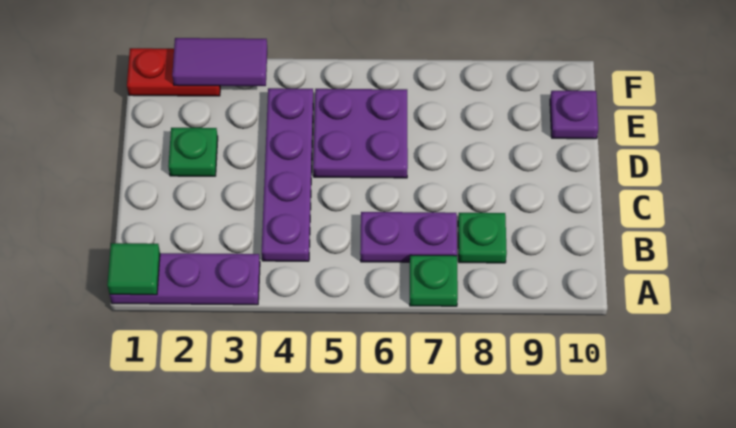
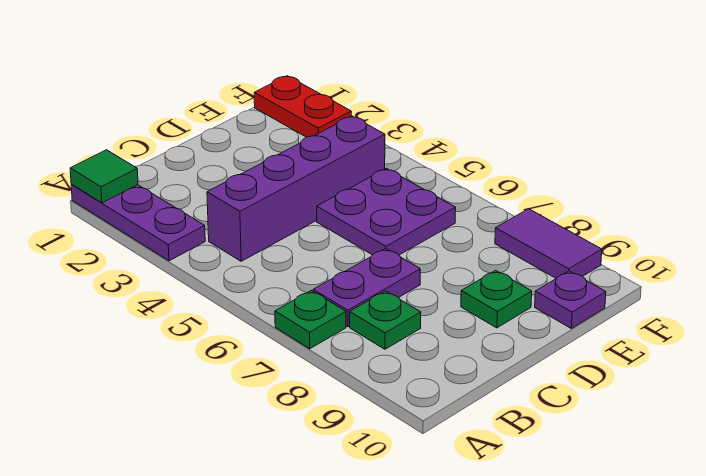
purple plate B4:E4 level 1 -> purple brick B4:E4 level 1
purple plate B6:B7 level 1 -> purple plate B7:C7 level 1
green plate D2 level 1 -> green plate D9 level 1
purple tile F2:F3 level 2 -> purple tile F8:F9 level 1

